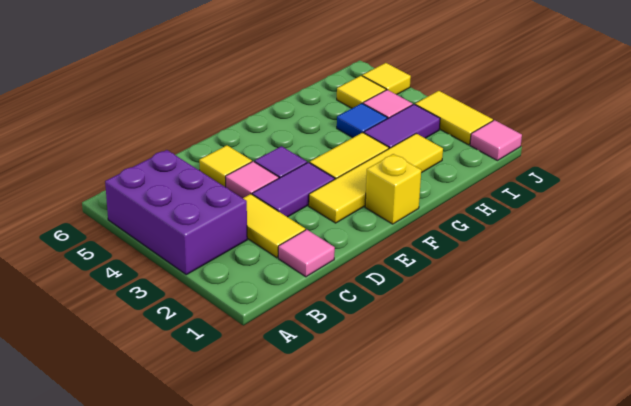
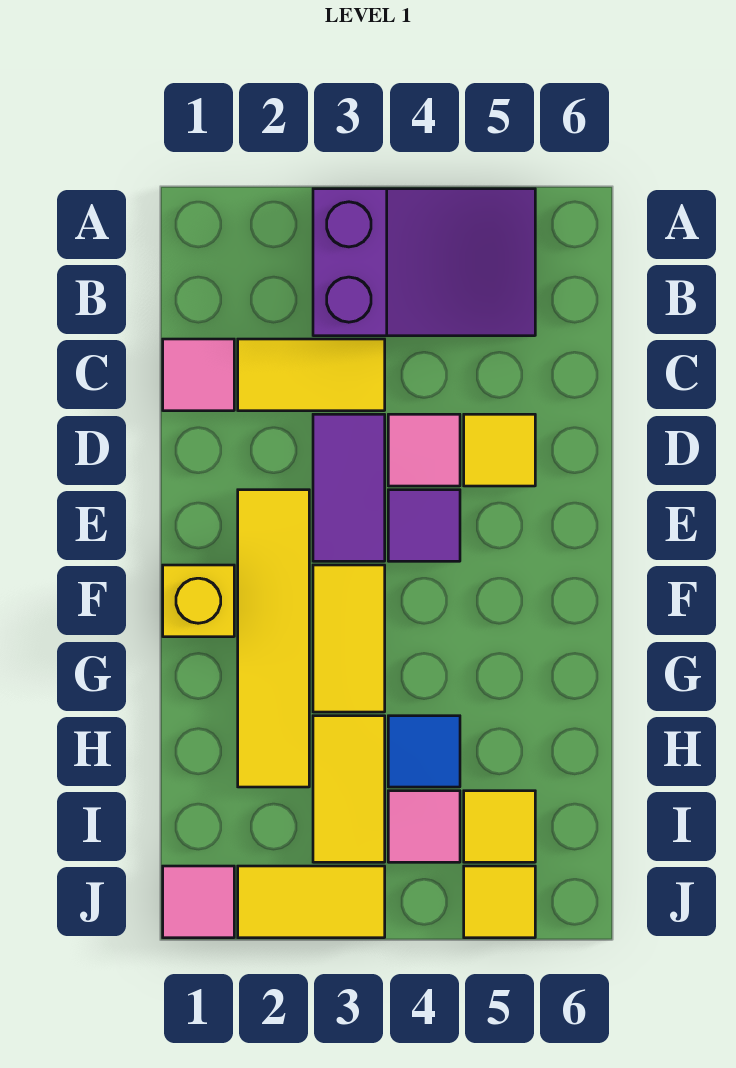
purple brick A3:B5 level 1 -> purple slope A3:B5 level 1 top 3
purple tile H3:I3 level 1 -> yellow tile H3:I3 level 1

